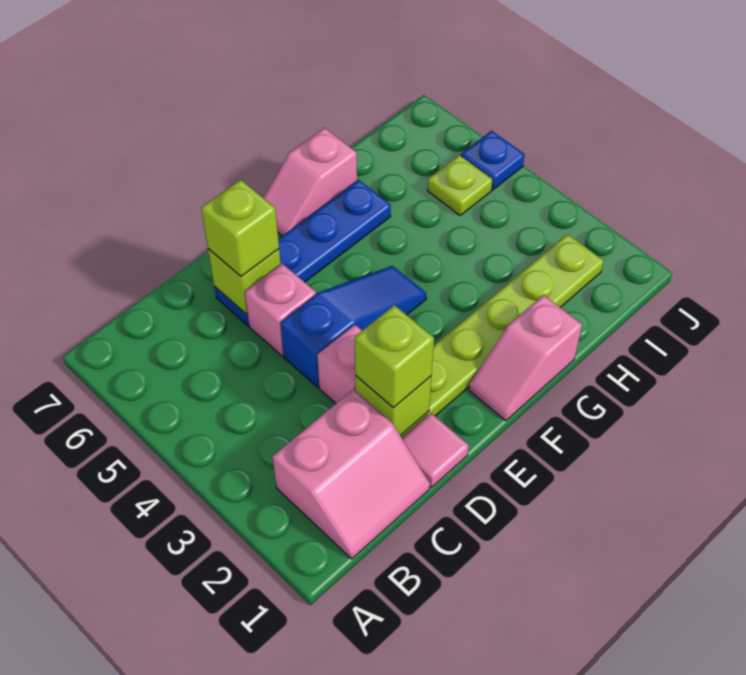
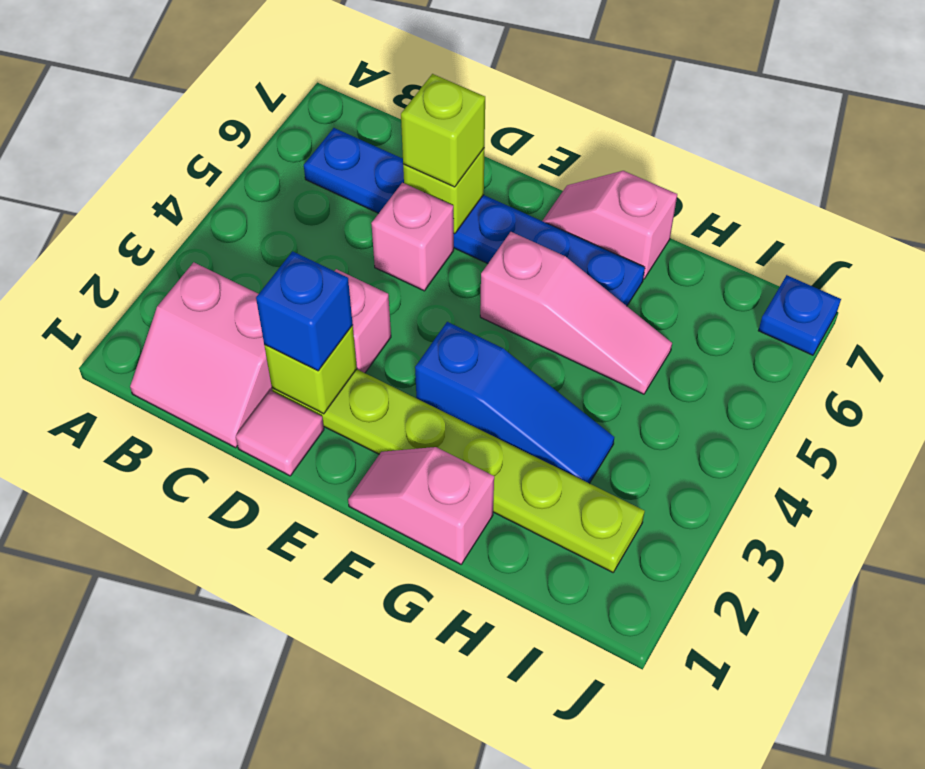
lime brick D2 level 3 -> blue brick D2 level 3
blue slope D4:F4 level 1 top D -> blue slope F3:H3 level 1 top F
blue plate D6:G6 level 1 -> blue plate B6:G6 level 1
none -> pink slope F5:H5 level 1 top F
lime plate I5 level 1 -> none
blue plate J5 level 1 -> blue plate J7 level 1

